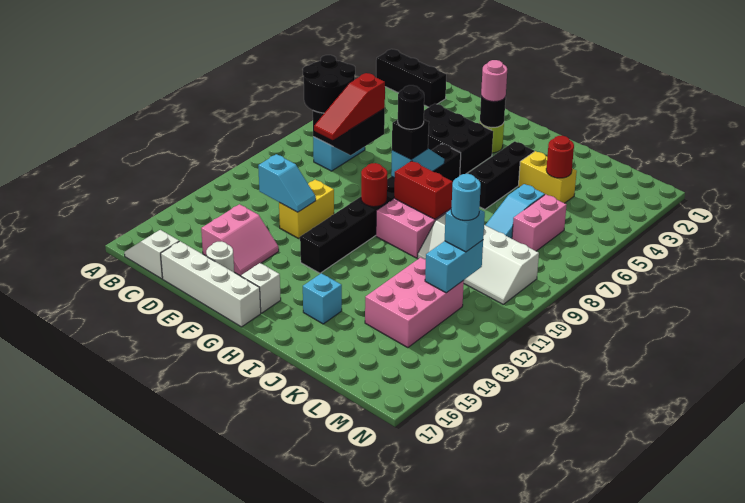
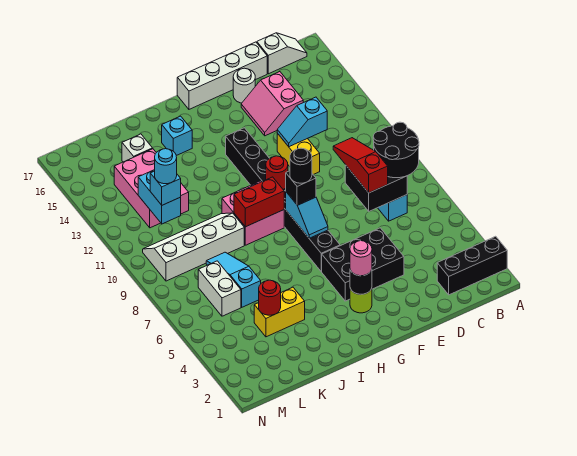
white brick G16 level 1 -> white brick K15 level 1
black brick I4:I6 level 1 -> none
pink brick L6:L7 level 1 -> white brick L6:L7 level 1

